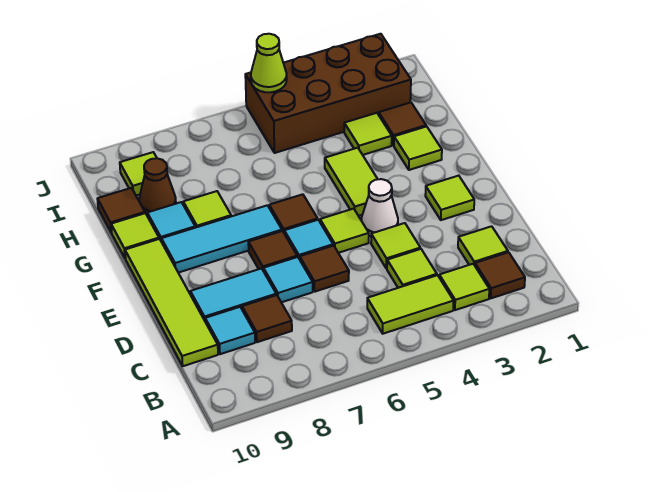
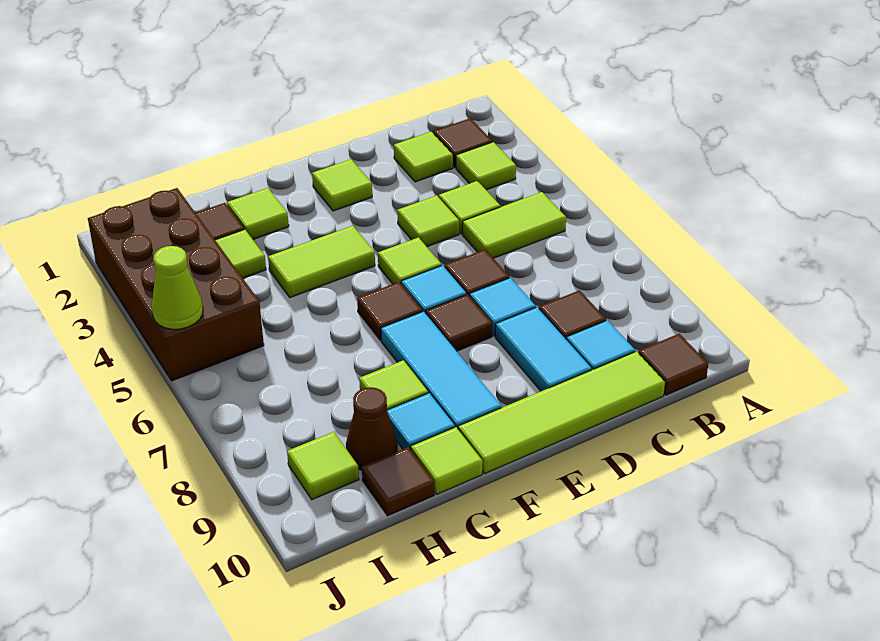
lime tile B4:B5 level 1 -> lime tile B5:C5 level 1
none -> brown tile B10 level 1
white cone E4 level 1 -> none

